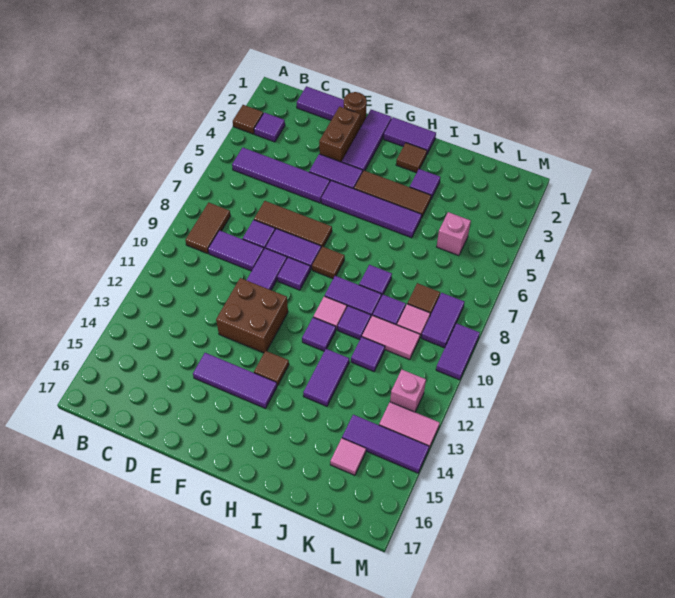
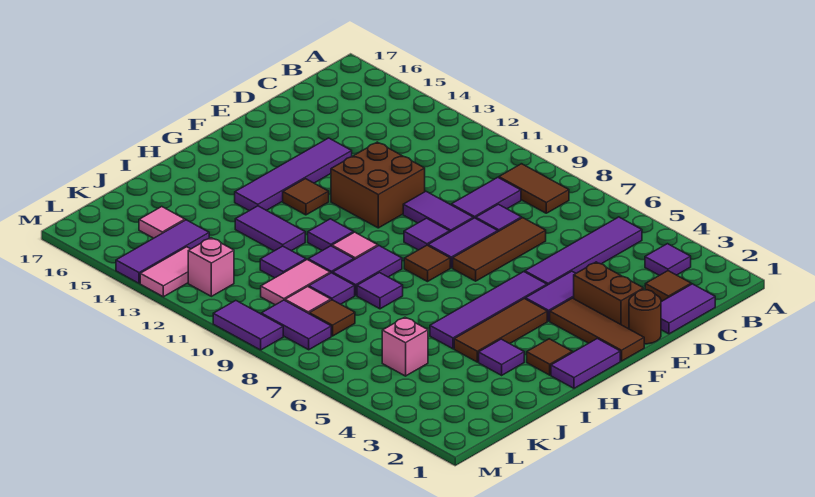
brown tile A3 level 1 -> brown tile C2 level 1
purple tile E14:G14 level 1 -> purple tile E14:H14 level 1
purple tile F1:F3 level 1 -> brown tile F1:F3 level 1

